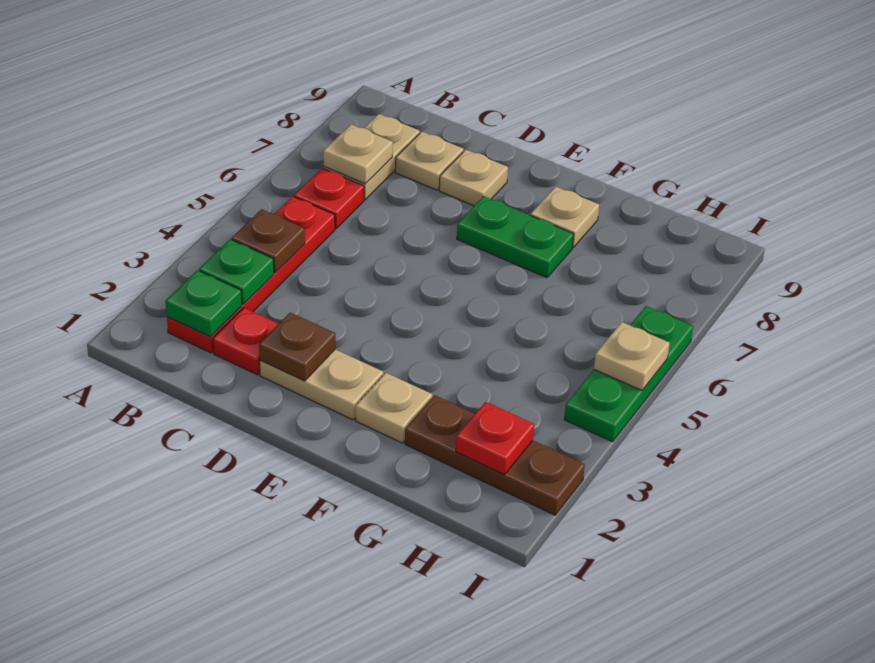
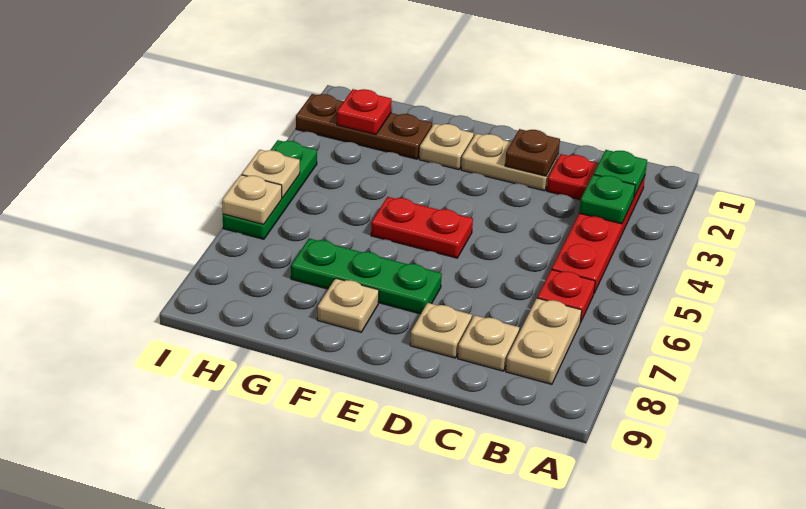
brown plate B4 level 2 -> none
tan plate B7 level 2 -> tan plate I6 level 2
none -> red plate E5:F5 level 1
green plate E7:F7 level 1 -> green plate E7:G7 level 1

